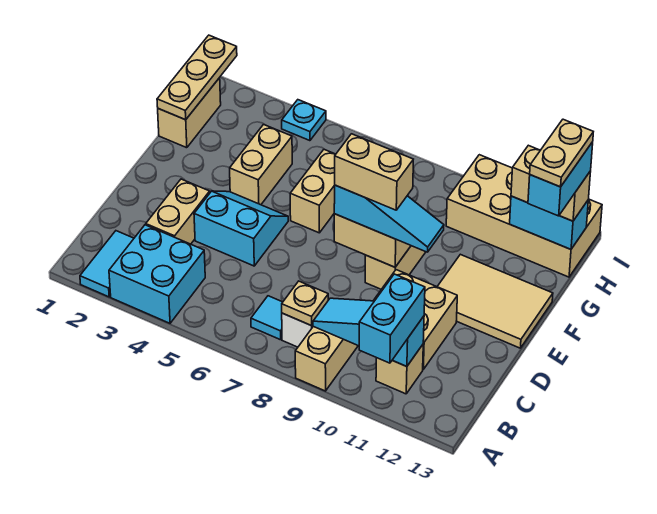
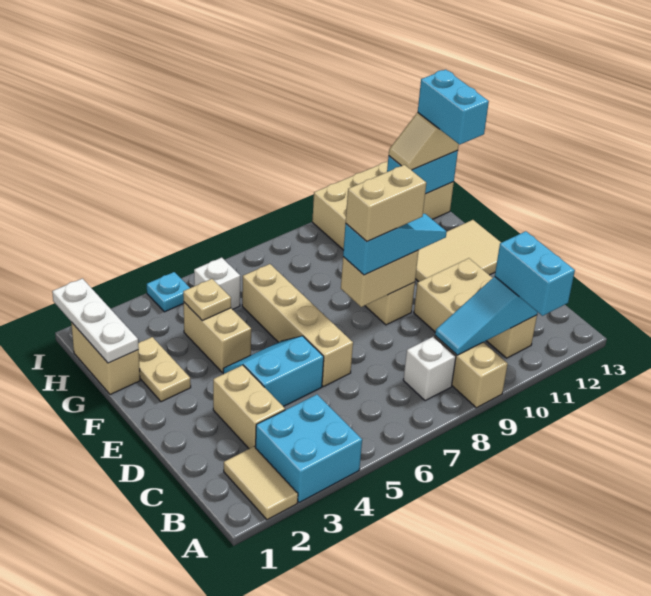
cyan tile A2:B2 level 1 -> tan tile A2:B2 level 1
cyan tile B7 level 1 -> none
tan plate B8 level 2 -> tan plate G4 level 2
tan brick F6:G6 level 1 -> tan brick D6:G6 level 1
tan plate G1:I1 level 2 -> white plate G1:I1 level 2
tan plate G13:H13 level 5 -> tan plate F2:G2 level 1
none -> white brick H5 level 1
tan brick H12:H13 level 3 -> tan slope H12:H13 level 3 top 13

